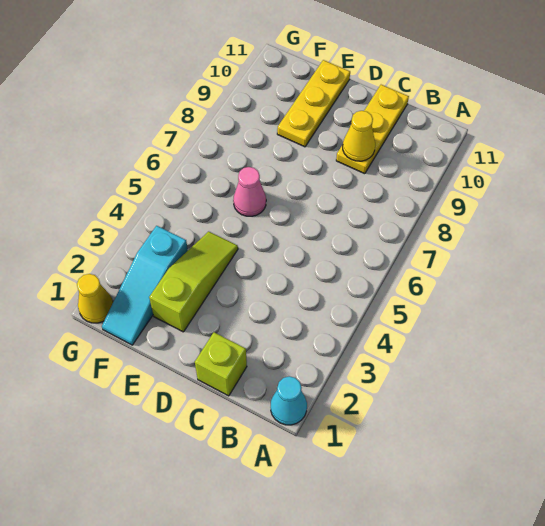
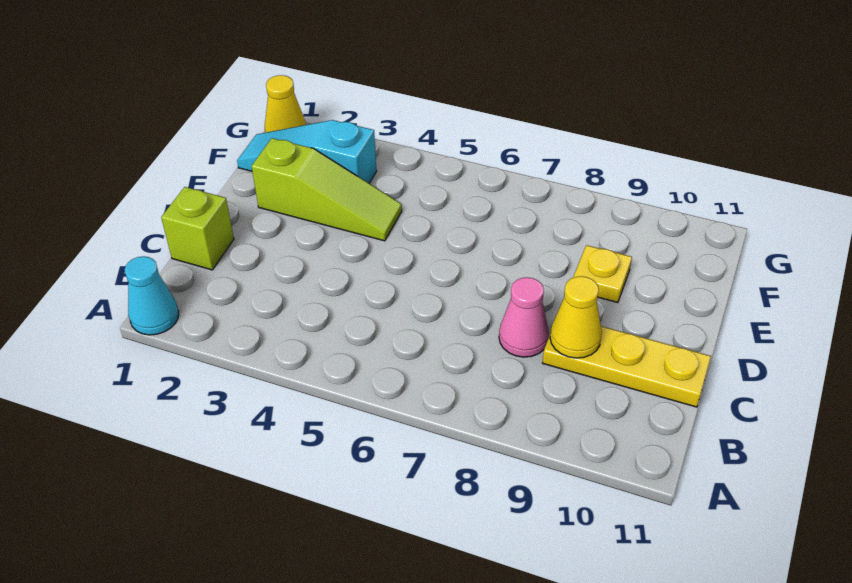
pink cone E6 level 1 -> pink cone C8 level 1
yellow plate E9:E11 level 1 -> yellow plate E9 level 1

